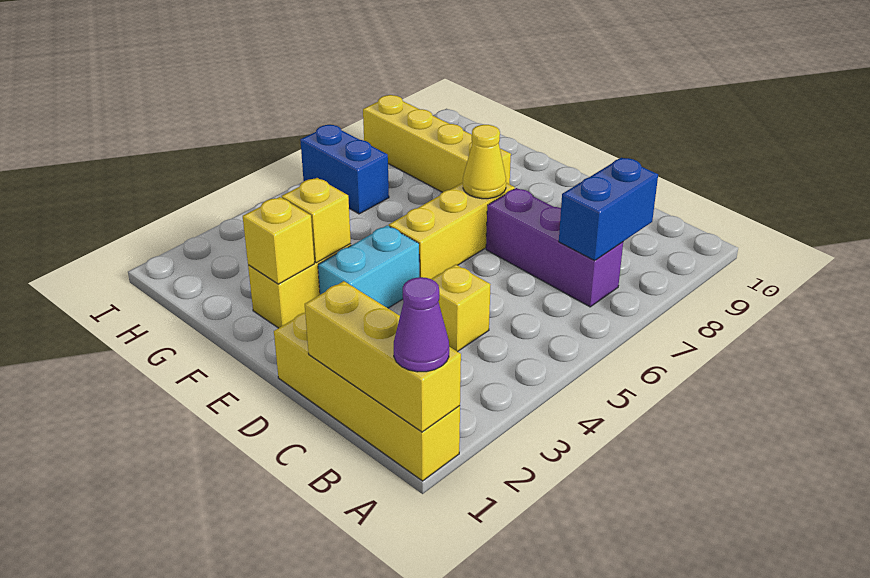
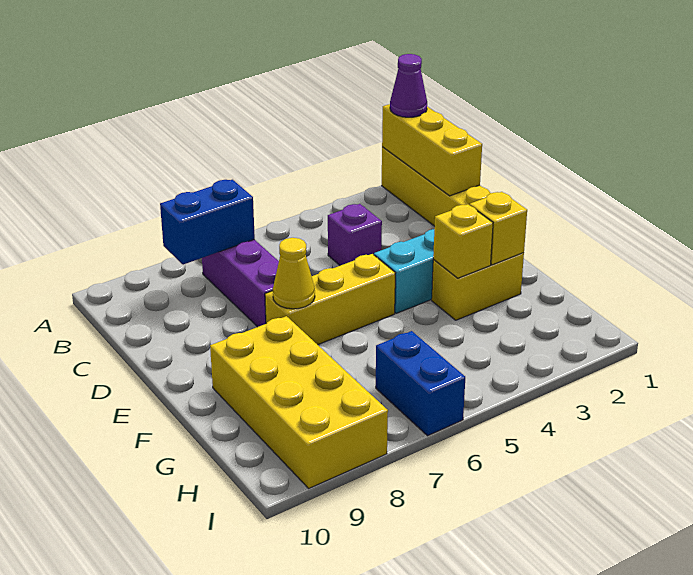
yellow brick C4 level 1 -> purple brick C4 level 1
yellow brick F8:I8 level 1 -> yellow brick F8:I9 level 1

